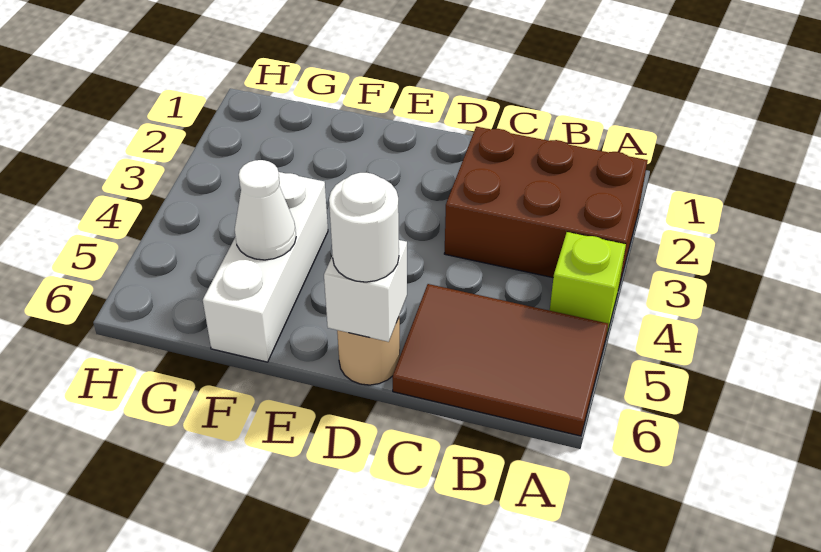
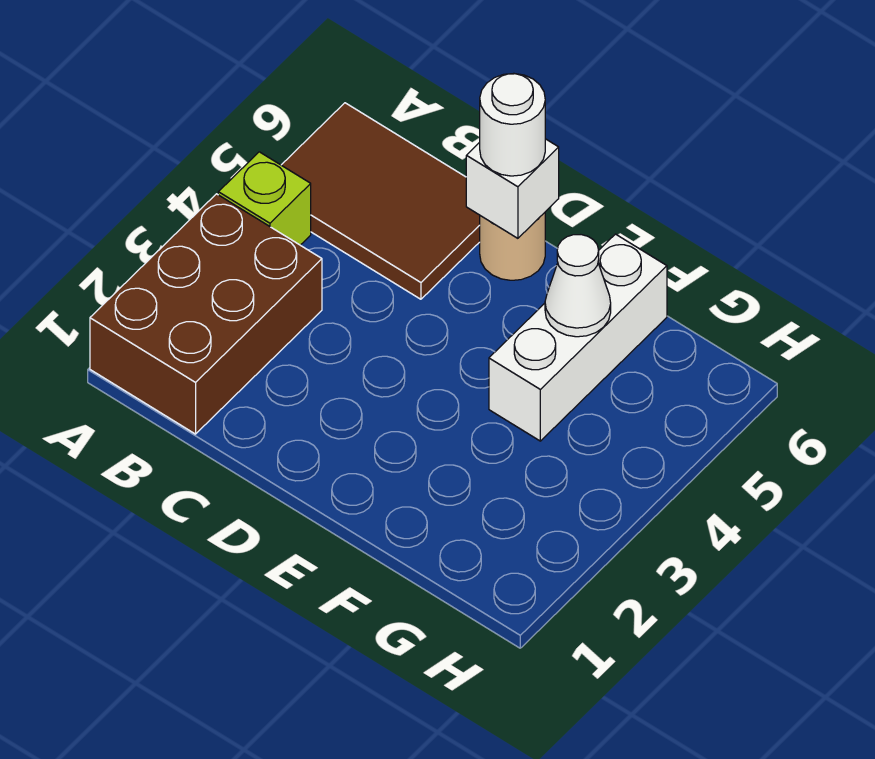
brown brick A2:C3 level 1 -> brown brick A1:B3 level 1

